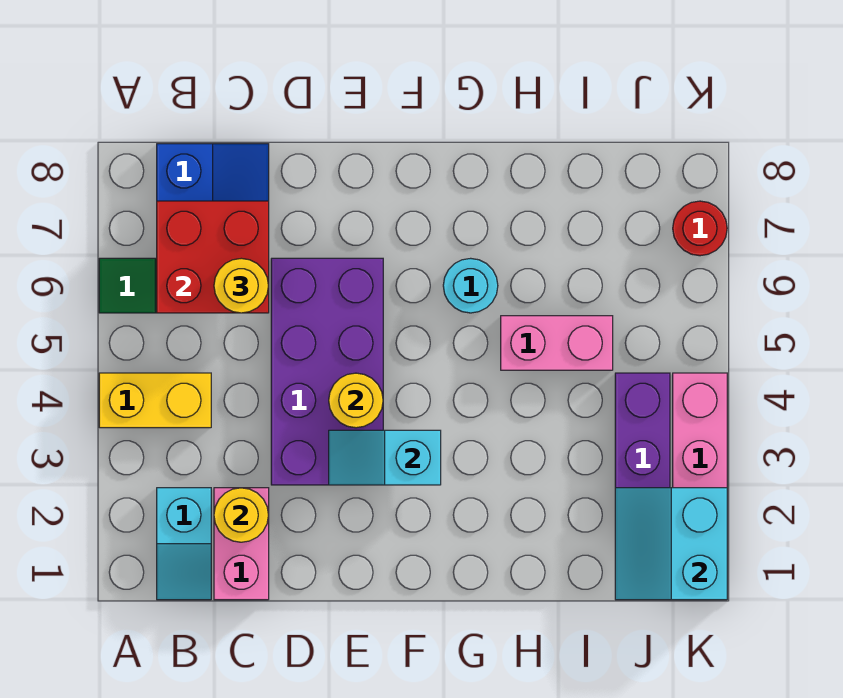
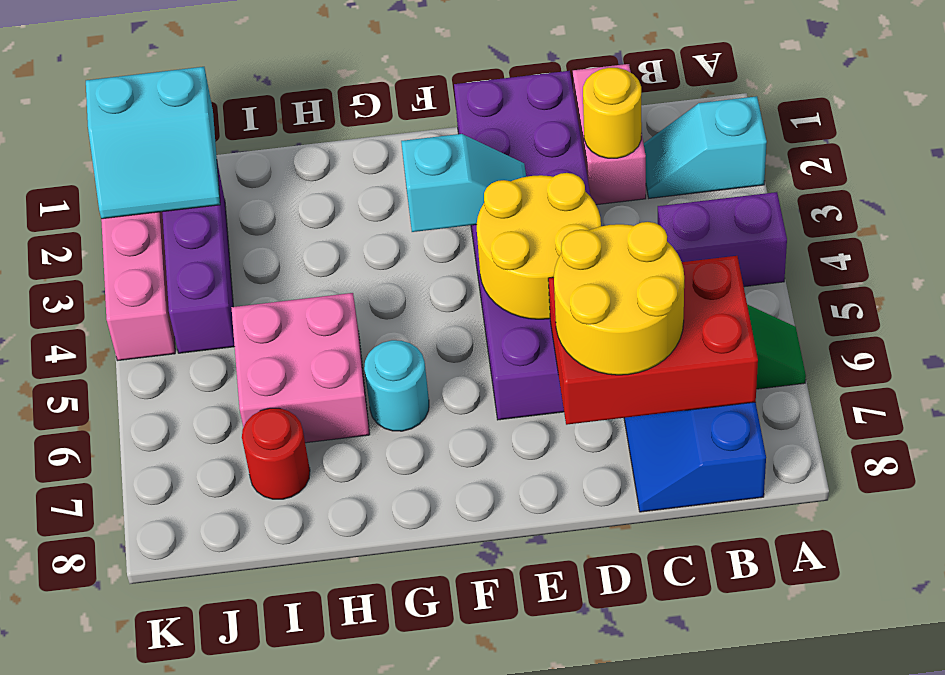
yellow brick A4:B4 level 1 -> purple brick A4:B4 level 1
cyan slope B1:B2 level 1 top 2 -> cyan slope A2:B2 level 1 top A
red brick B6:C7 level 2 -> red brick B6:D7 level 2
yellow round brick C6 level 3 -> yellow round brick C6:D7 level 3
purple brick D3:E6 level 1 -> purple brick D1:E6 level 1
yellow round brick E4 level 2 -> yellow round brick D4:E5 level 2
pink brick H5:I5 level 1 -> pink brick H5:I6 level 1
cyan slope J1:K2 level 2 top K -> cyan slope J1:K2 level 2 top 1
red round brick K7 level 1 -> red round brick I7 level 1

